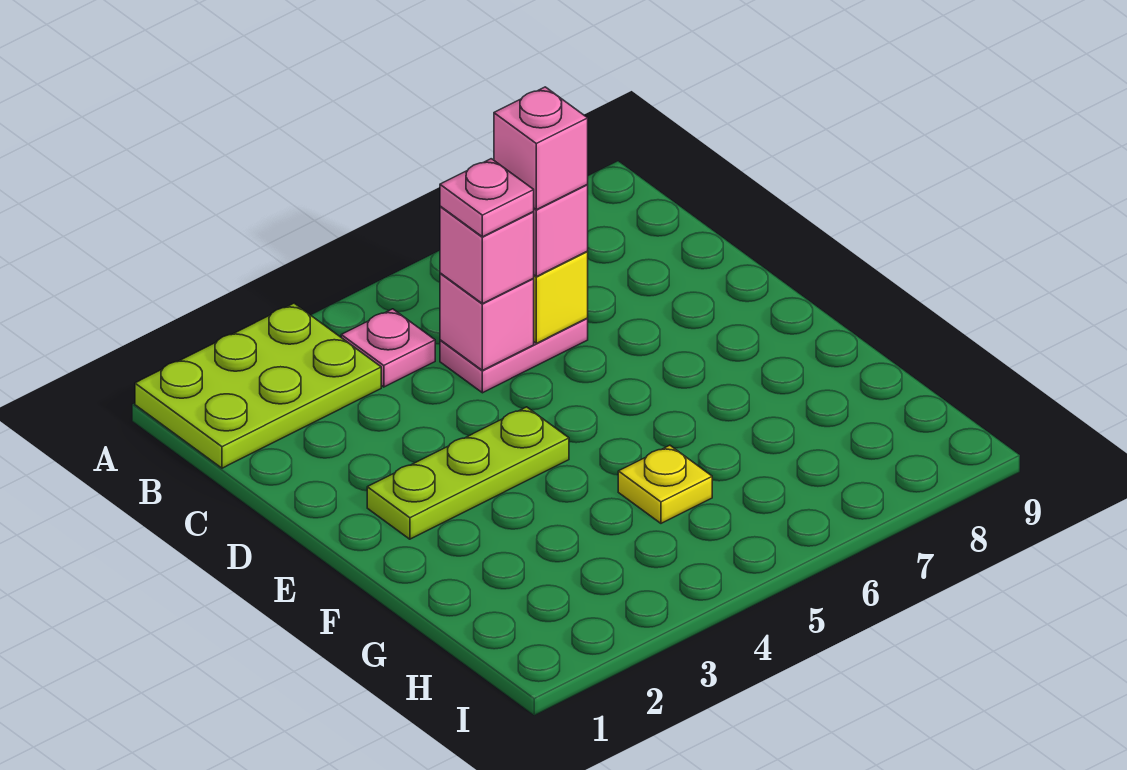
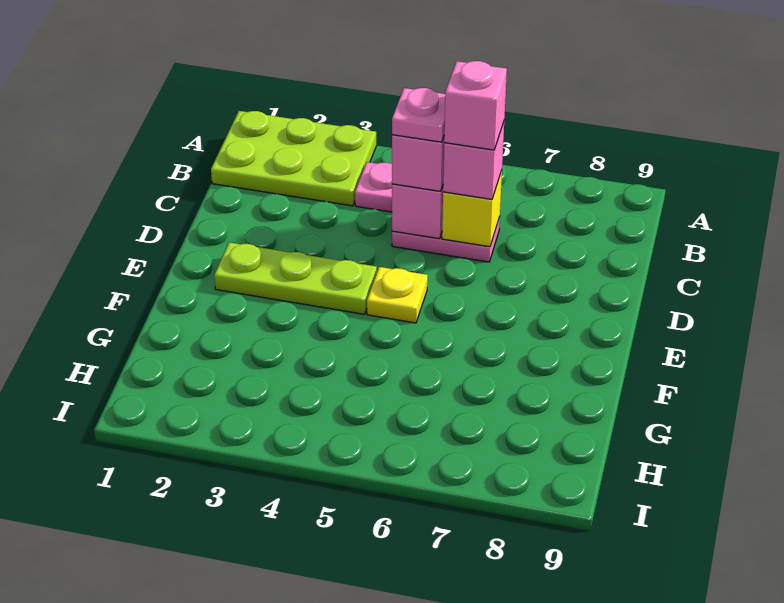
yellow plate G5 level 1 -> yellow plate E5 level 1

